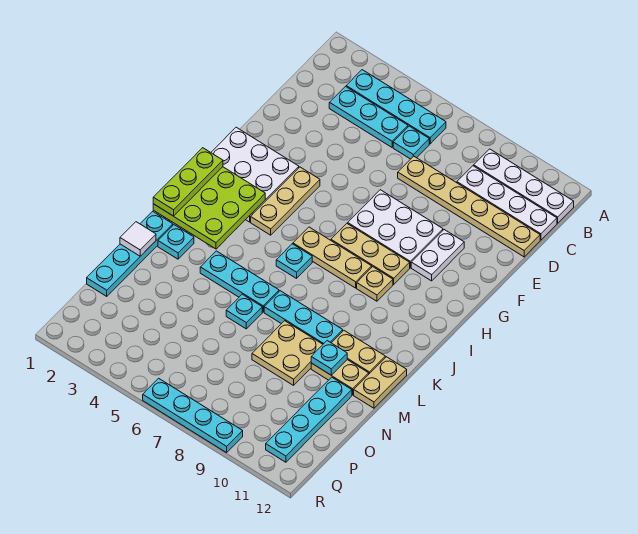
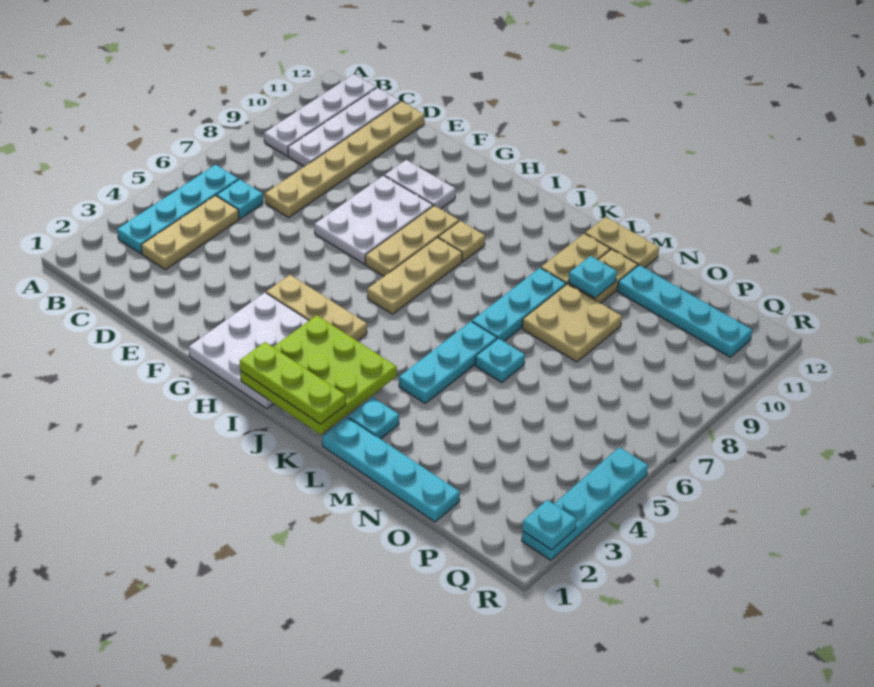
cyan plate C3:C5 level 1 -> tan plate C3:C5 level 1
cyan plate J6 level 1 -> cyan plate R2 level 2
white tile M1 level 2 -> none
cyan plate R6:R9 level 1 -> cyan plate R2:R5 level 1

